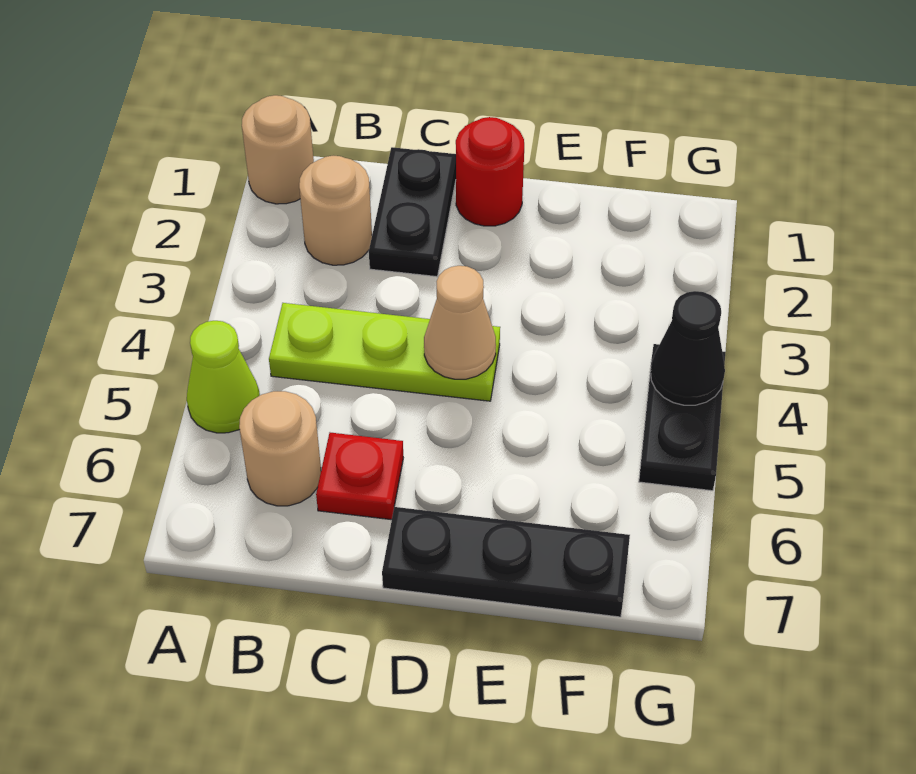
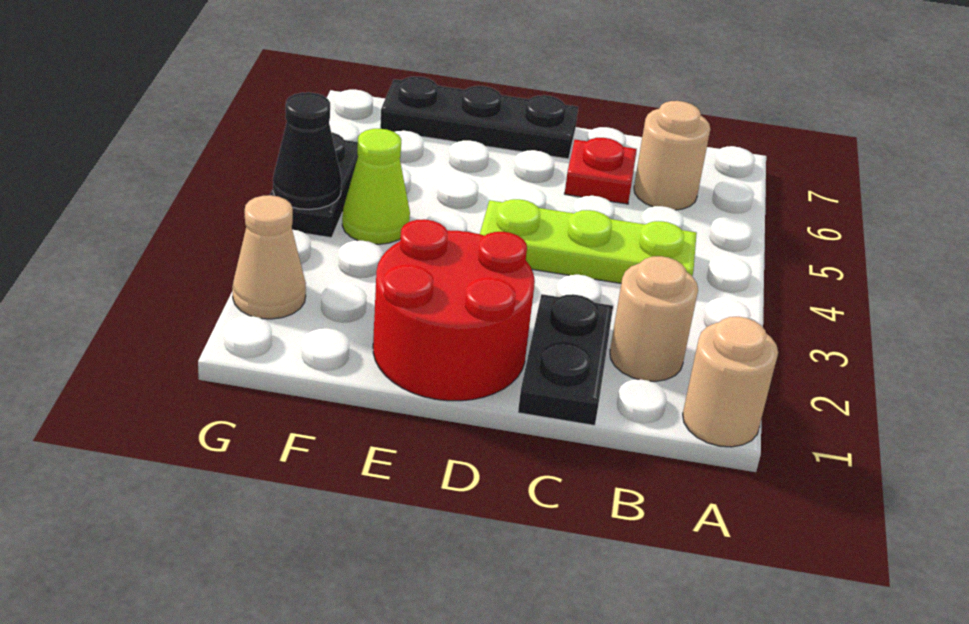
lime cone A5 level 1 -> lime cone F4 level 1
red round brick D1 level 1 -> red round brick D1:E2 level 1
tan cone D4 level 2 -> tan cone G2 level 1

